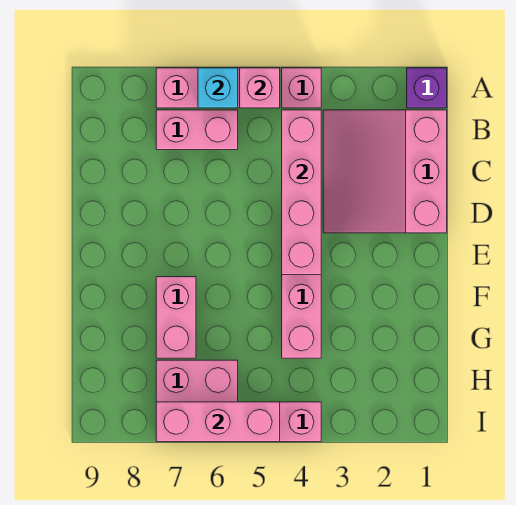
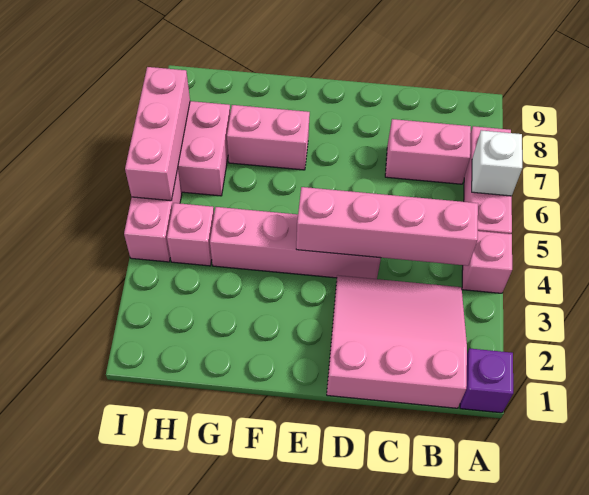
pink brick A5 level 2 -> pink brick H4 level 1
cyan brick A6 level 2 -> white brick A6 level 2
pink brick B6:B7 level 1 -> pink brick B7:C7 level 1

